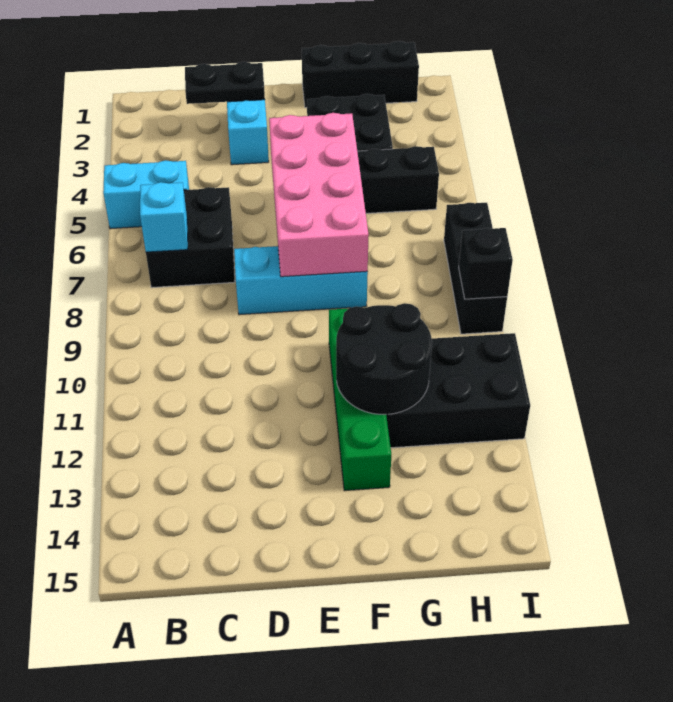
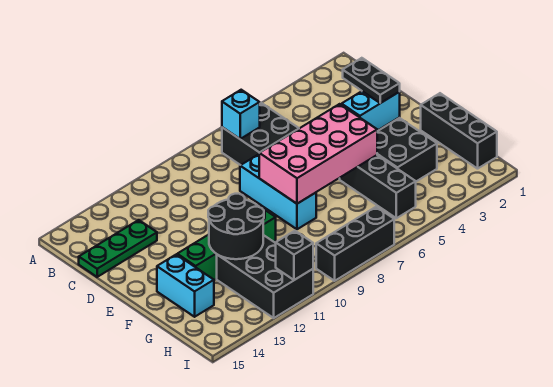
cyan brick A5:B5 level 1 -> cyan brick F14:G14 level 1
none -> green plate C13:C15 level 1
black brick I9 level 2 -> black brick I11 level 2

